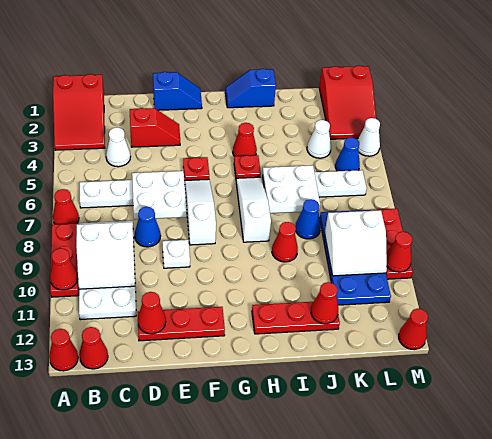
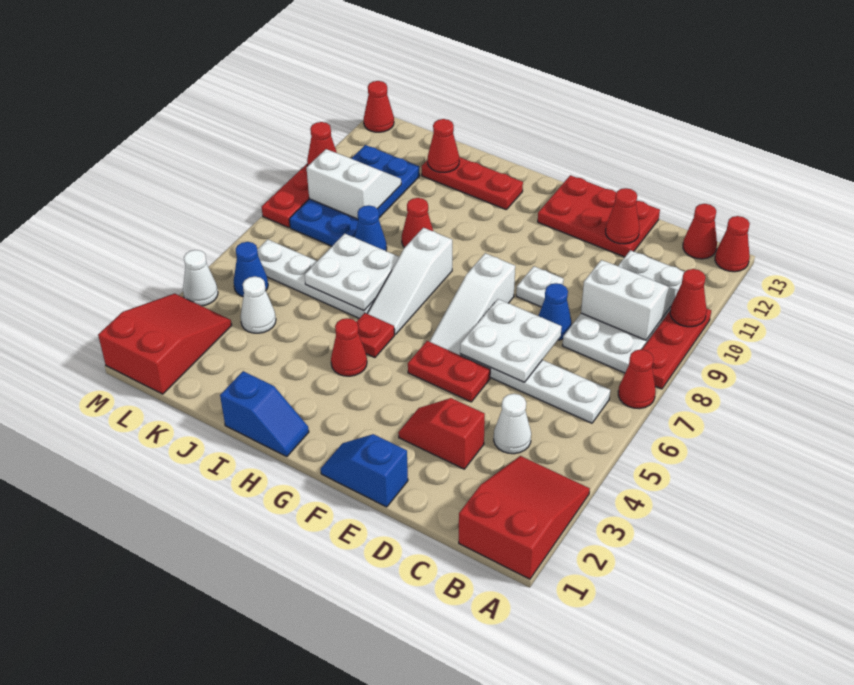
red plate D12:F12 level 1 -> red plate D12:F13 level 1
red plate F5 level 1 -> red plate E5:F5 level 1

